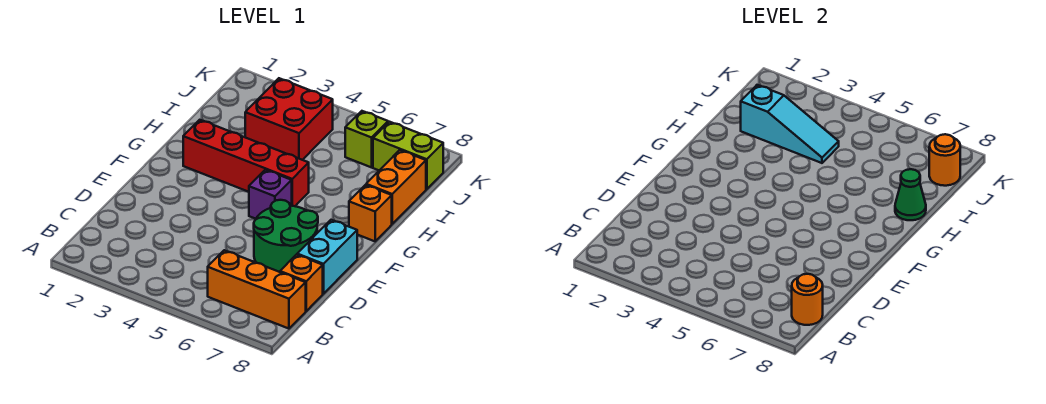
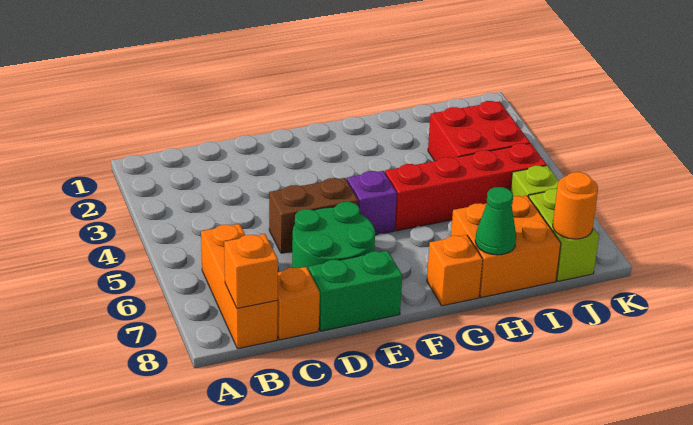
orange round brick B8 level 2 -> orange brick B8 level 2
none -> brown brick D5:E5 level 1
cyan brick D8:E8 level 1 -> green brick D8:E8 level 1
red brick G2:G5 level 1 -> red brick G5:J5 level 1
orange brick H8:I8 level 1 -> orange brick H7:I8 level 1
cyan slope I2:I4 level 2 top 2 -> none

